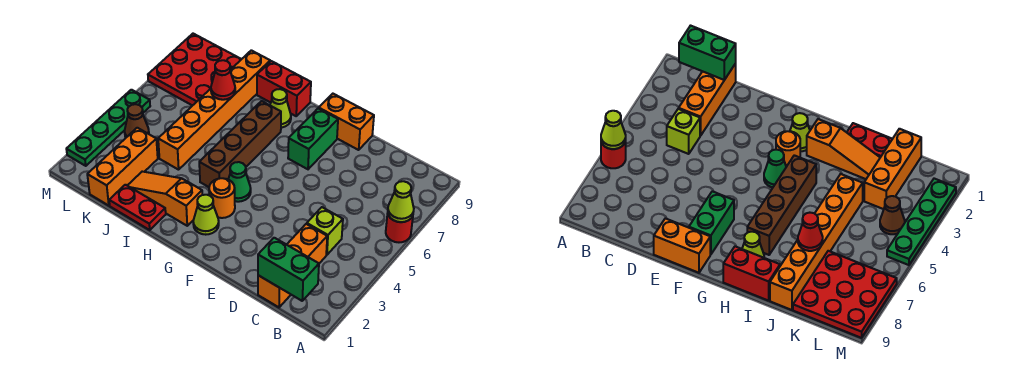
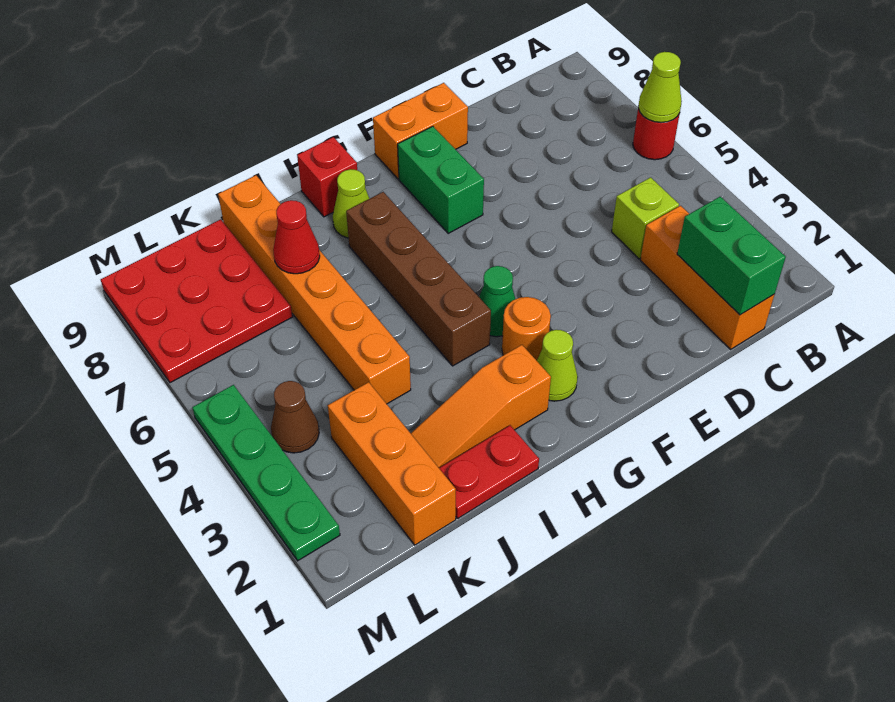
green brick B1:C1 level 2 -> green brick C1:C2 level 2
red brick H9:I9 level 1 -> red brick H9 level 1

